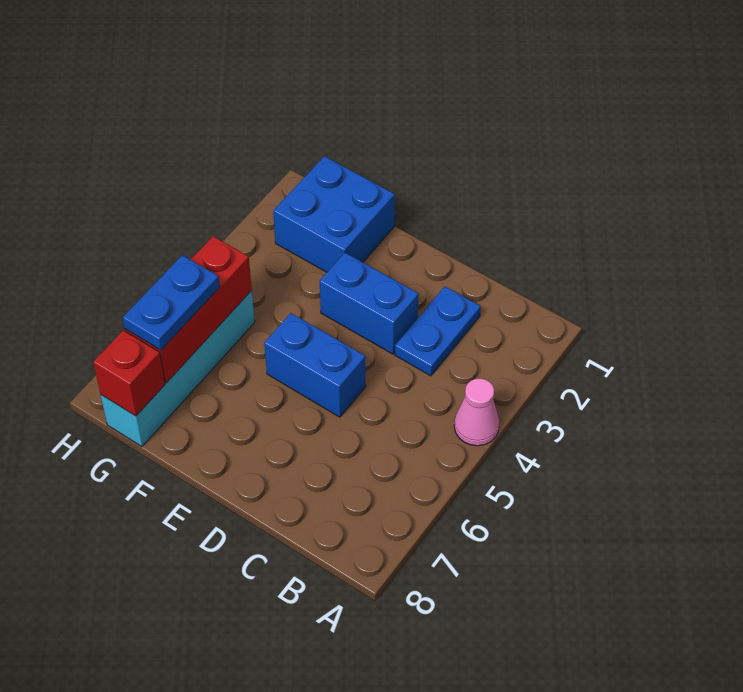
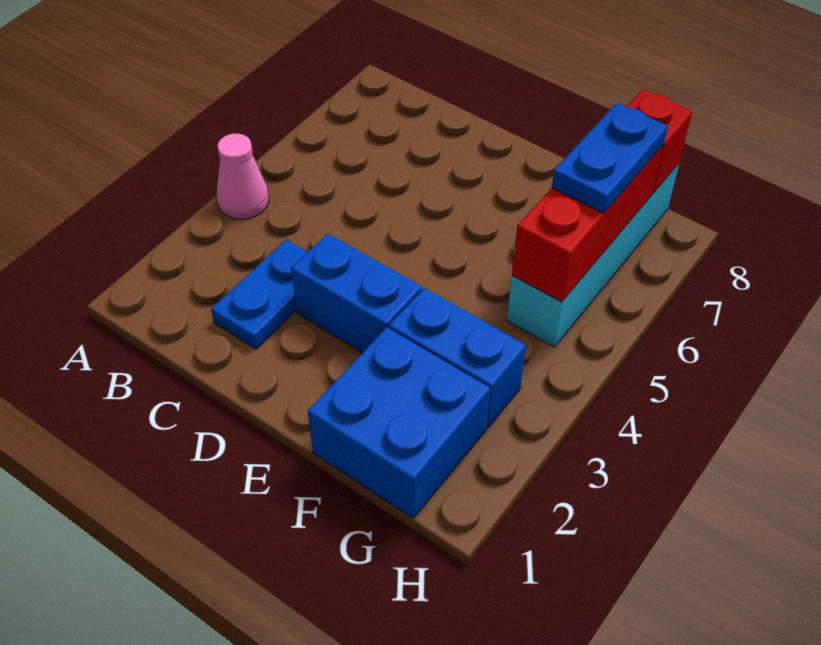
blue brick D5:E5 level 1 -> blue brick F3:G3 level 1

